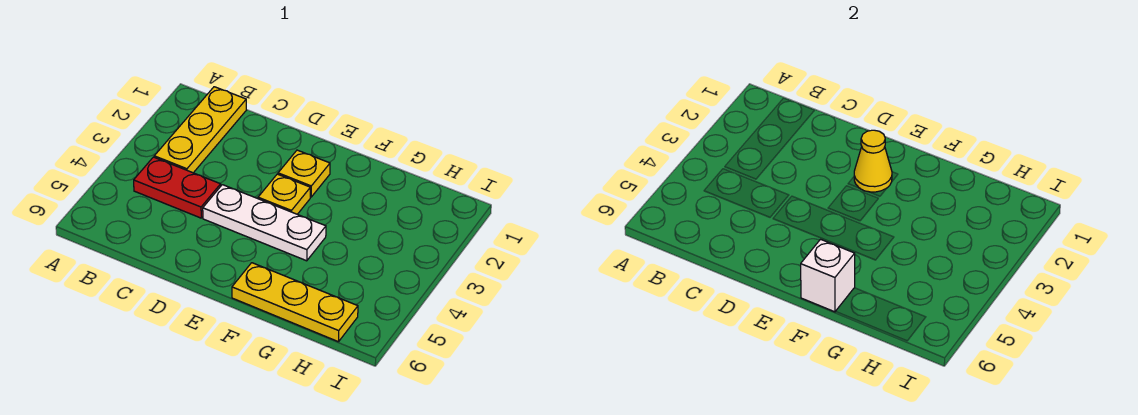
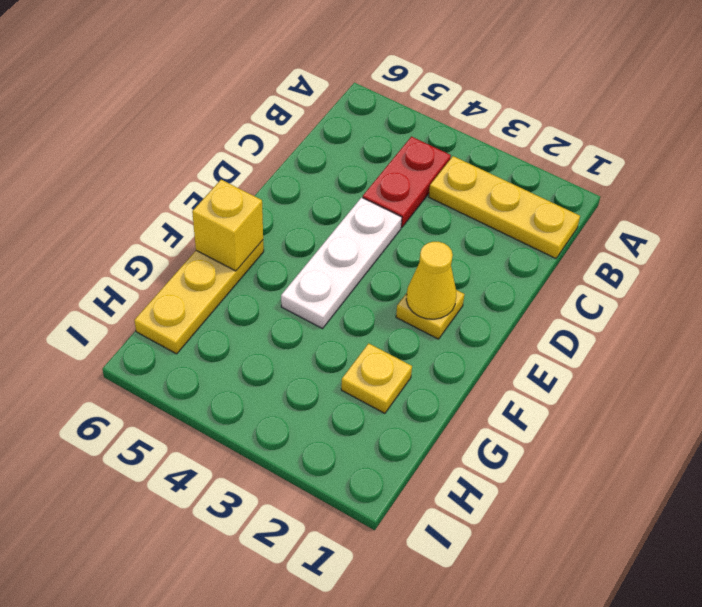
yellow plate E3 level 1 -> yellow plate G2 level 1
white brick F6 level 2 -> yellow brick F6 level 2

